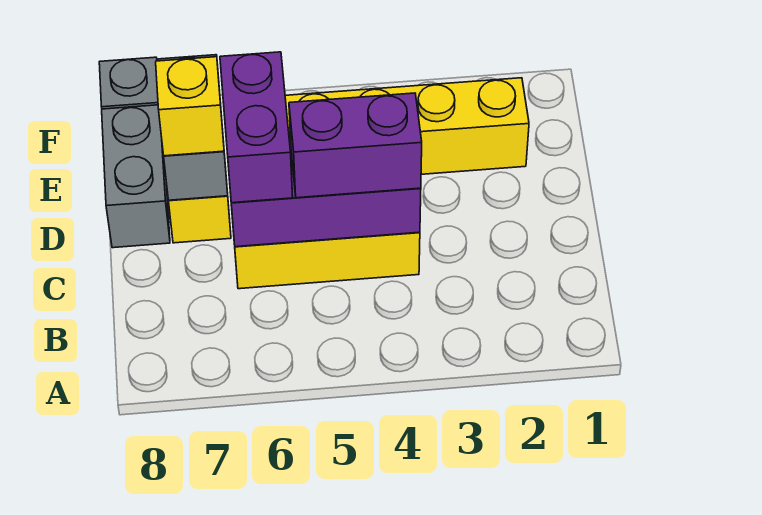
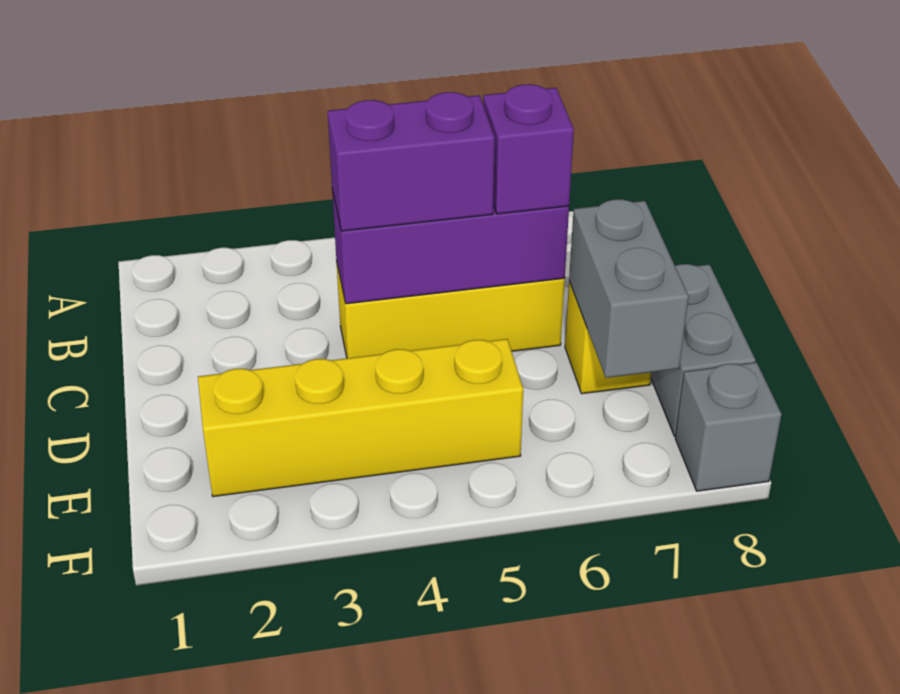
purple brick C6:D6 level 3 -> purple brick C6 level 3
yellow brick D7 level 3 -> none

